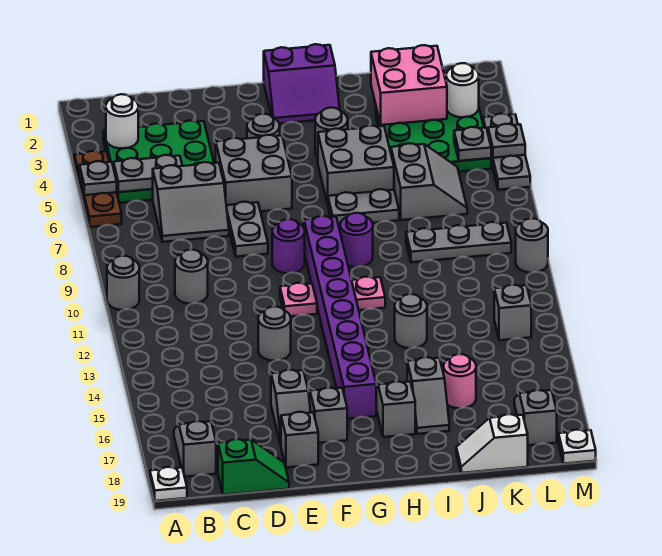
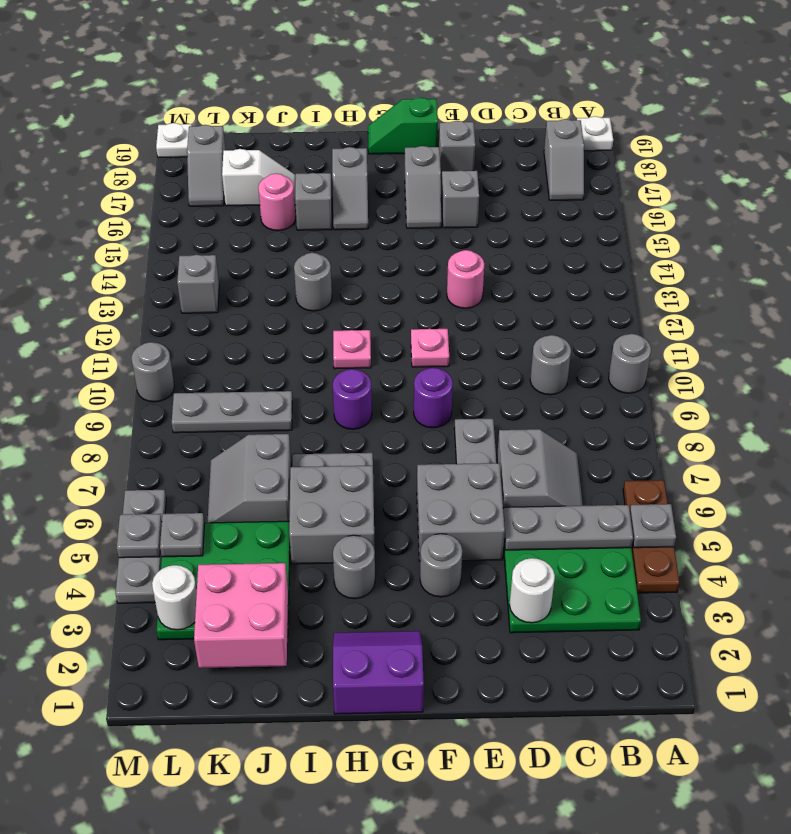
white round brick B3 level 2 -> white round brick D3 level 2
grey plate B5:C5 level 2 -> grey plate B5:D5 level 2
grey slope C6:D7 level 1 top 6 -> grey slope C6:D7 level 1 top D
green slope C19:D19 level 1 top C -> green slope F19:G19 level 1 top F
grey round brick E13 level 1 -> pink round brick E13 level 1
purple brick G9:G16 level 1 -> none
white slope J19:K19 level 1 top K -> white slope J17:K17 level 1 top K

